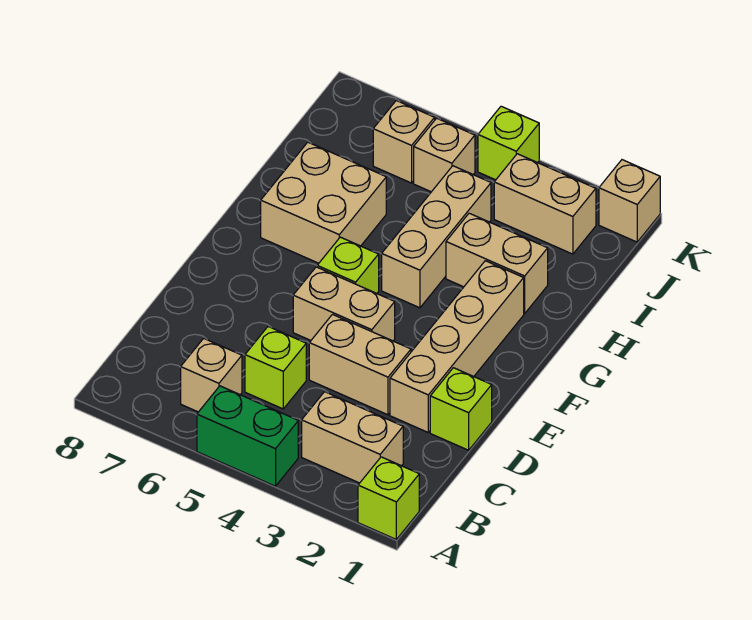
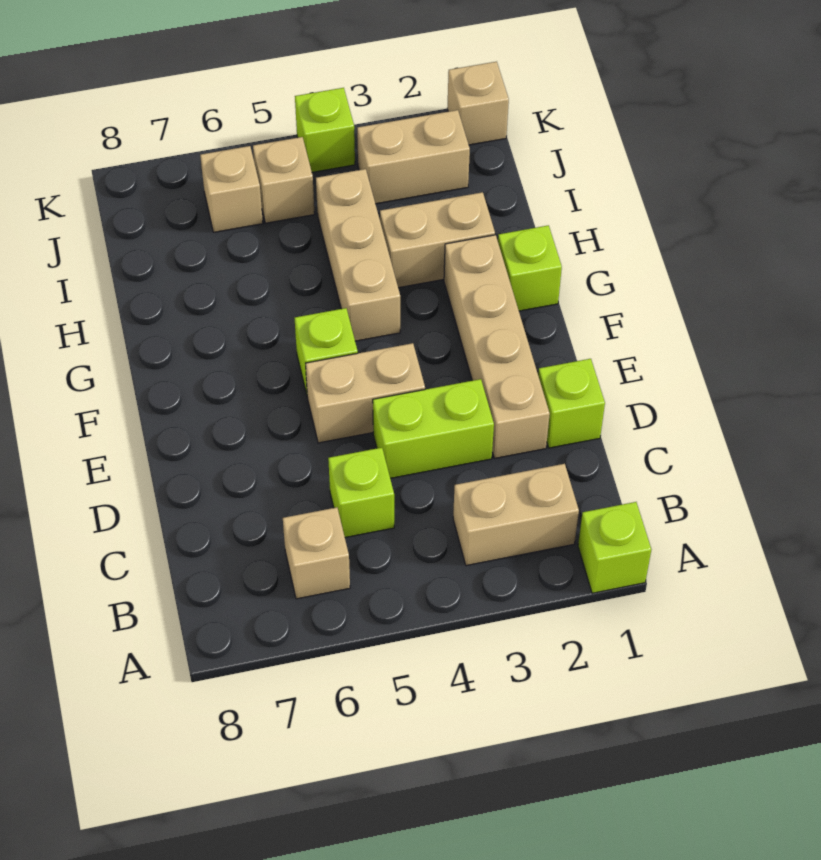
green brick A4:A5 level 1 -> none
tan brick D3:D4 level 1 -> lime brick D3:D4 level 1
none -> lime brick G1 level 1
tan brick G6:H7 level 1 -> none

